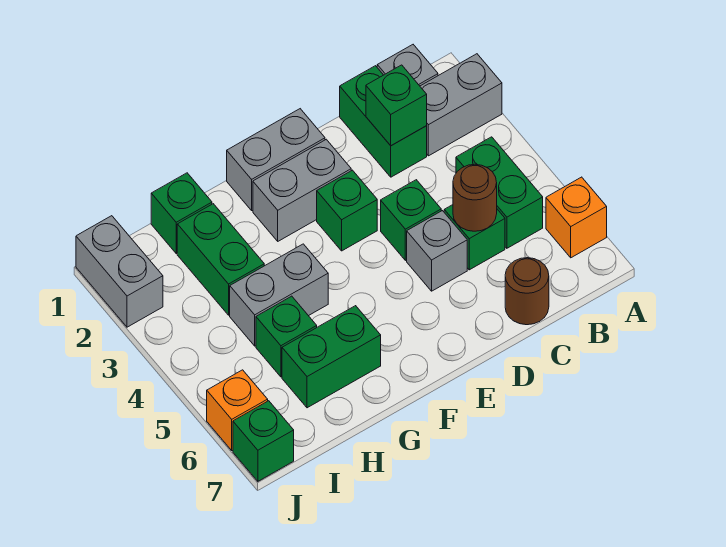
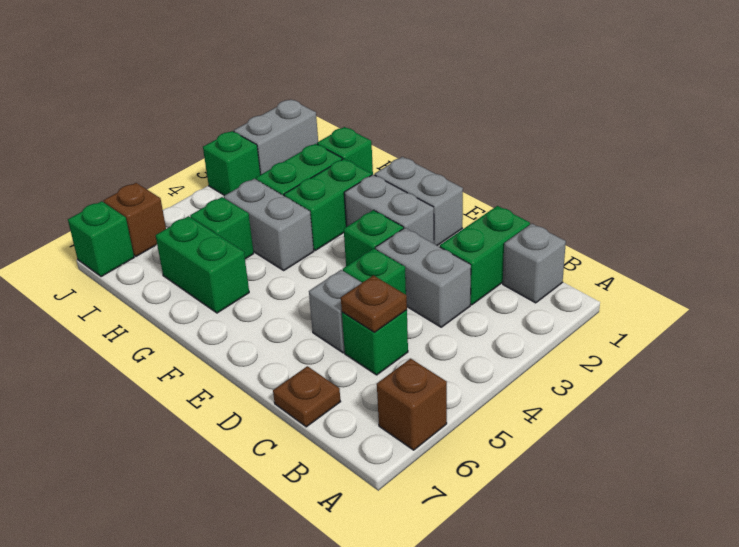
grey brick A2:B2 level 1 -> grey brick C3:D3 level 1
orange brick A6 level 1 -> brown brick A6 level 1
green brick B4:B5 level 1 -> green brick G2:G3 level 1
green brick C2 level 2 -> green brick J3 level 1
brown round brick C5 level 2 -> brown plate C5 level 2
brown round brick C7 level 1 -> brown plate C7 level 1
orange brick J6 level 1 -> brown brick J6 level 1

